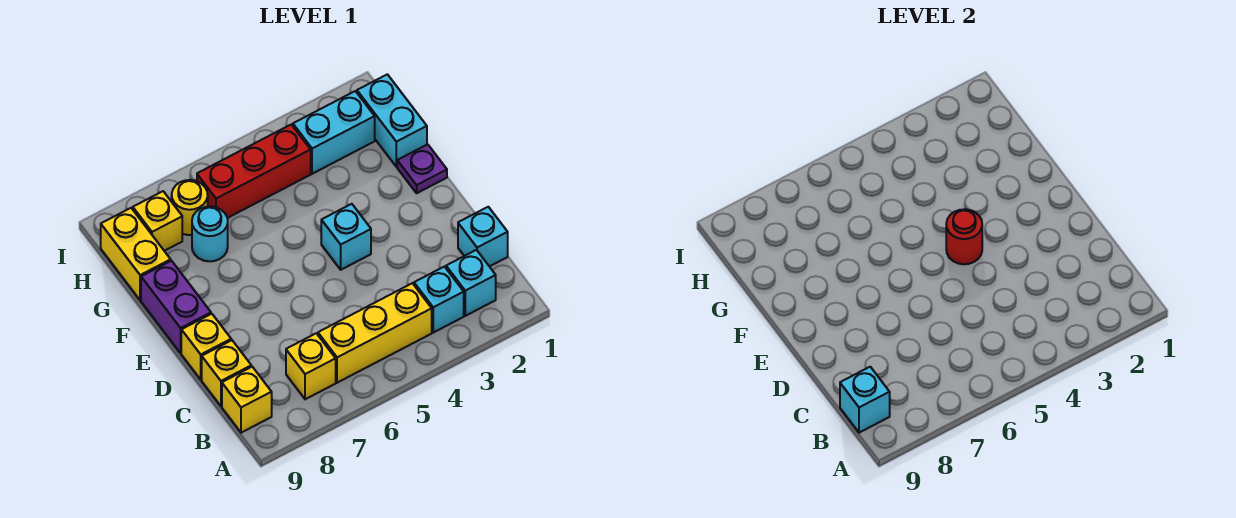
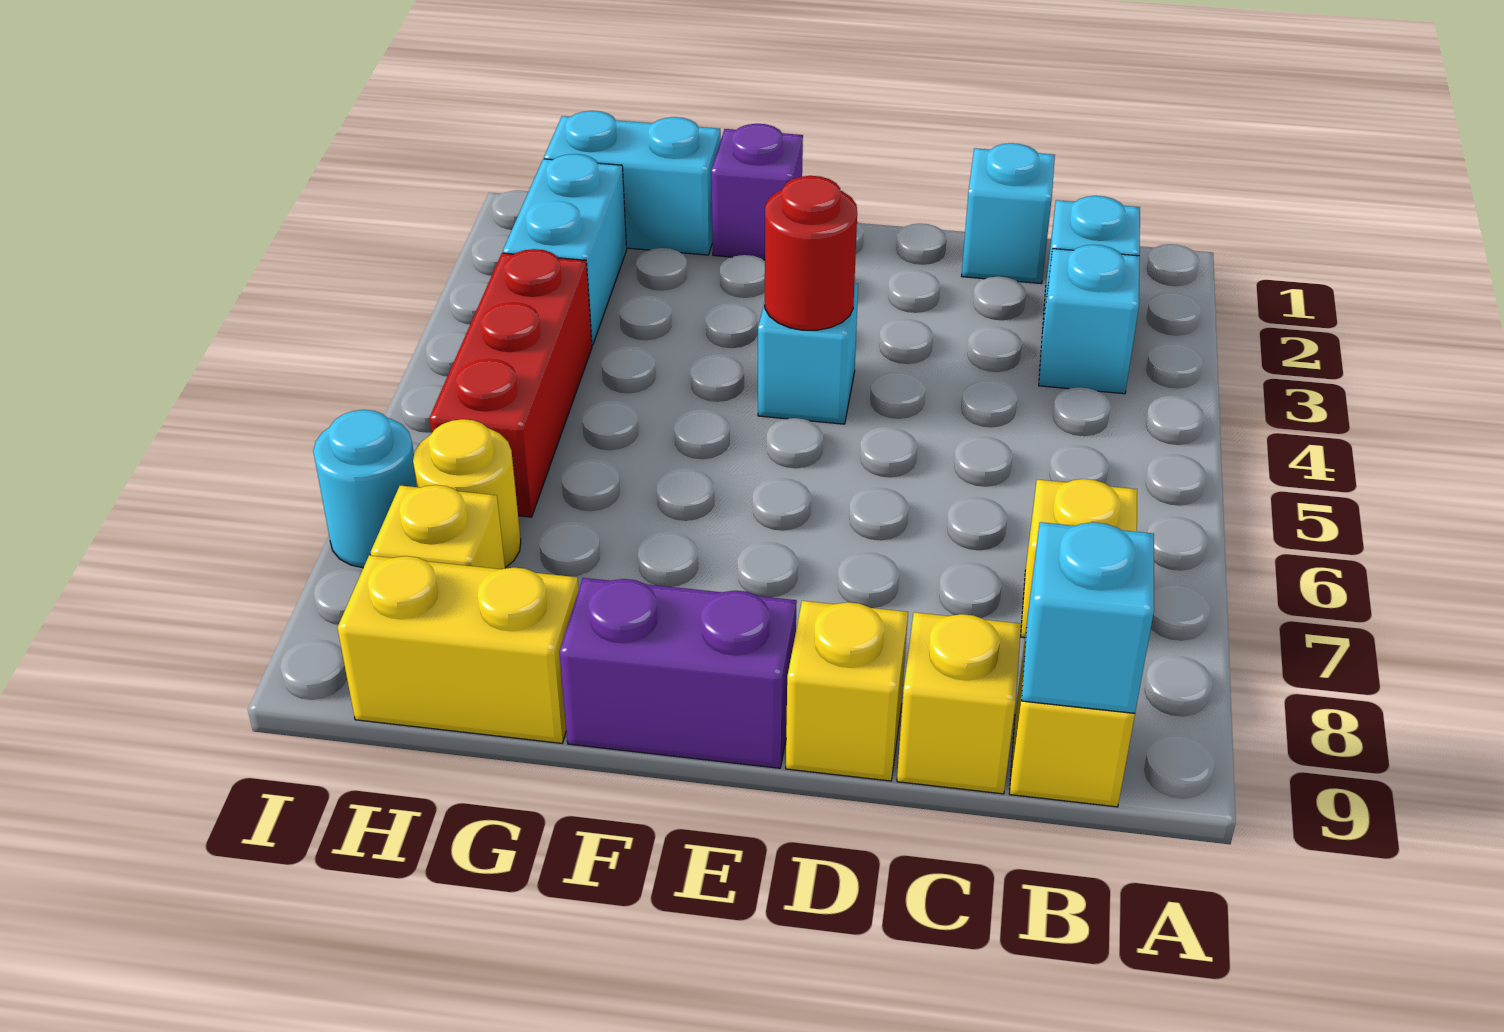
yellow brick B4:B6 level 1 -> none
purple plate F1 level 1 -> purple brick F1 level 1
cyan round brick G7 level 1 -> cyan round brick I7 level 1

